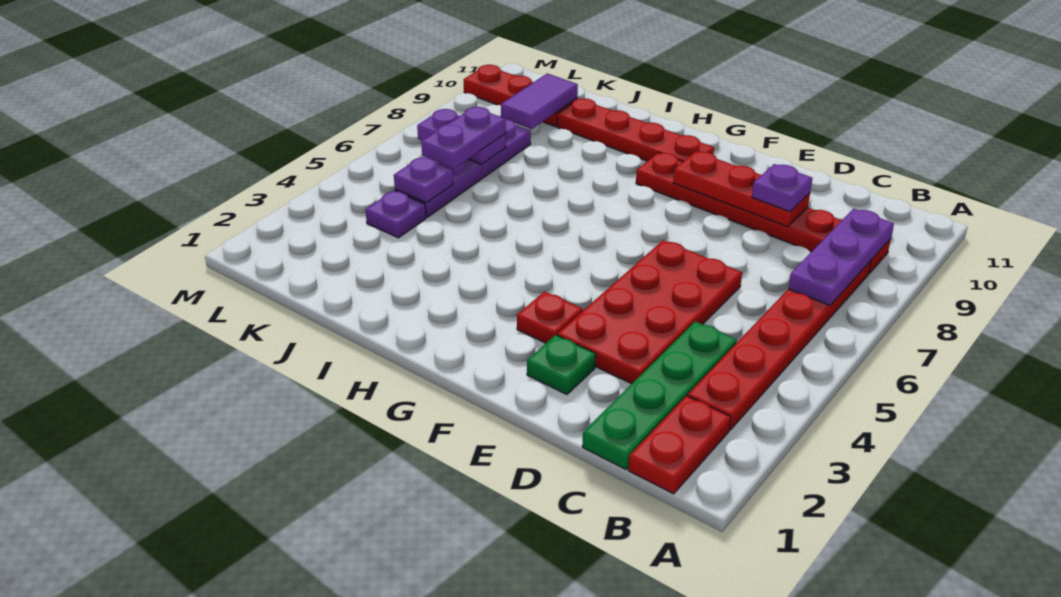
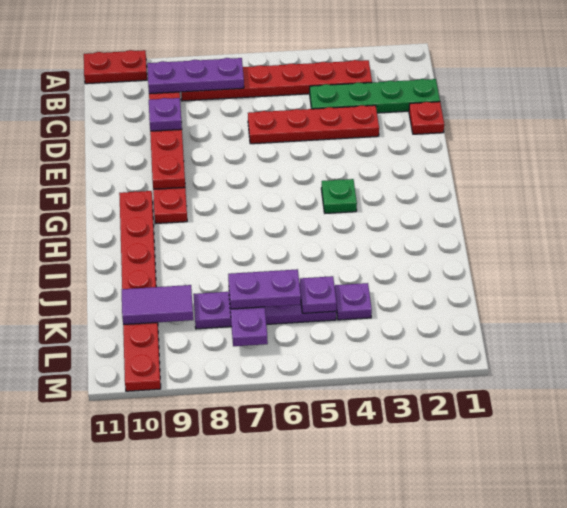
red plate B1:B2 level 1 -> red plate A10:A11 level 1
red plate D3:E6 level 1 -> red plate D3:D6 level 1
green plate E2 level 1 -> green plate G4 level 1
red plate F3 level 1 -> red plate D1 level 1

